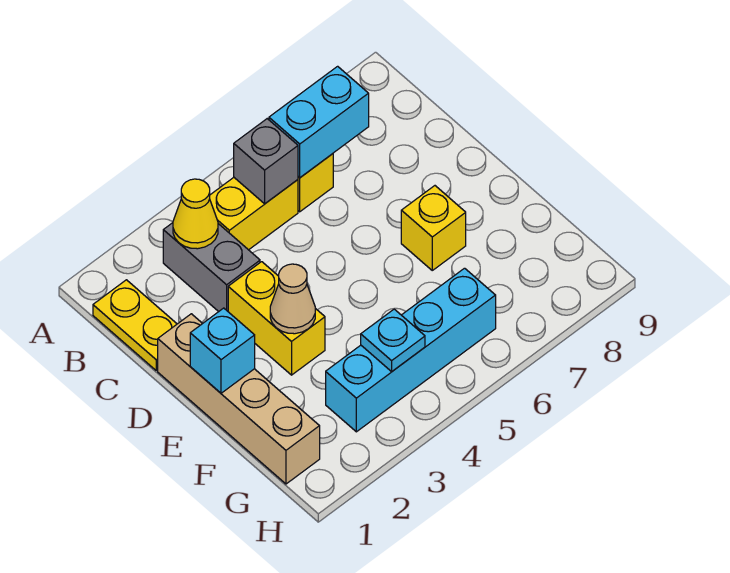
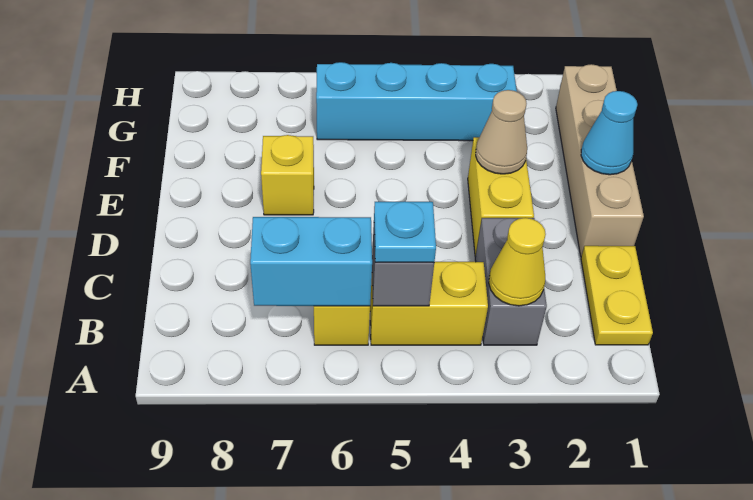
cyan brick E1 level 2 -> cyan cone E1 level 2
cyan plate G4 level 2 -> cyan plate B5 level 3

